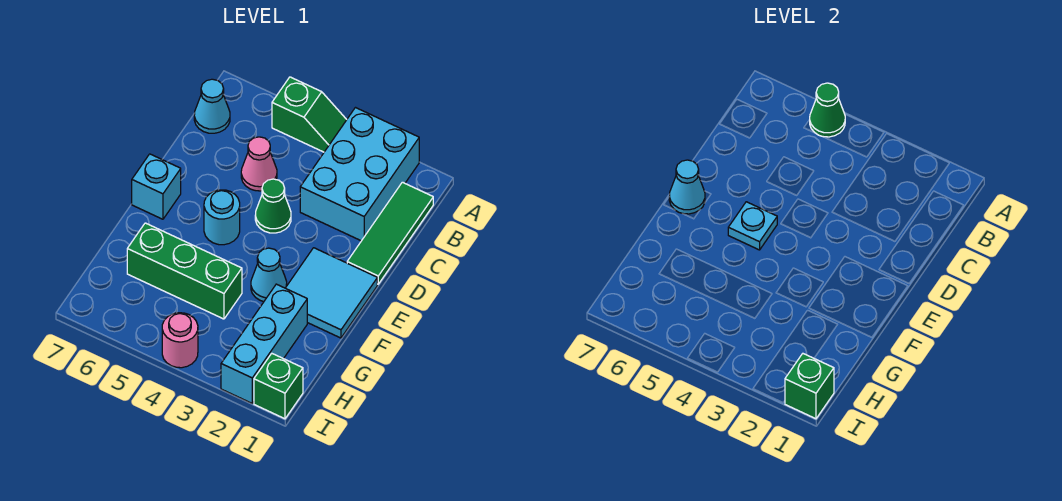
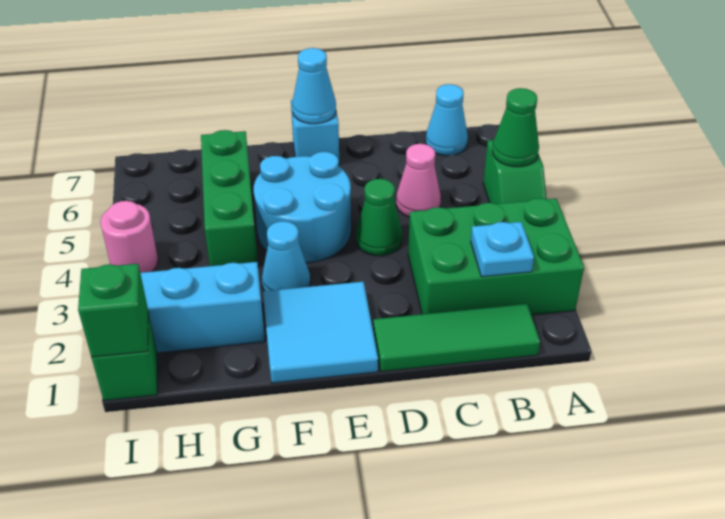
cyan brick A2:C3 level 1 -> green brick A2:C3 level 1
cyan round brick E5 level 1 -> cyan round brick E4:F5 level 1
cyan plate E5 level 2 -> cyan plate B2 level 2

